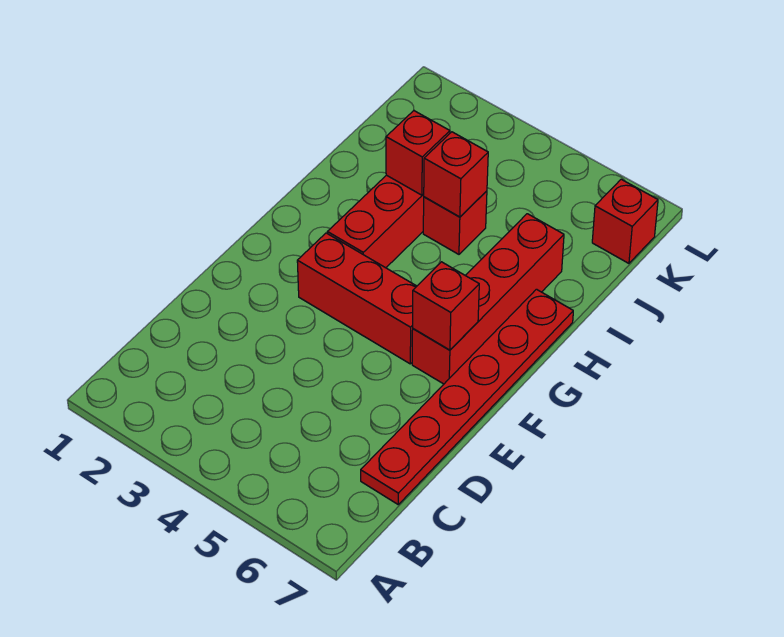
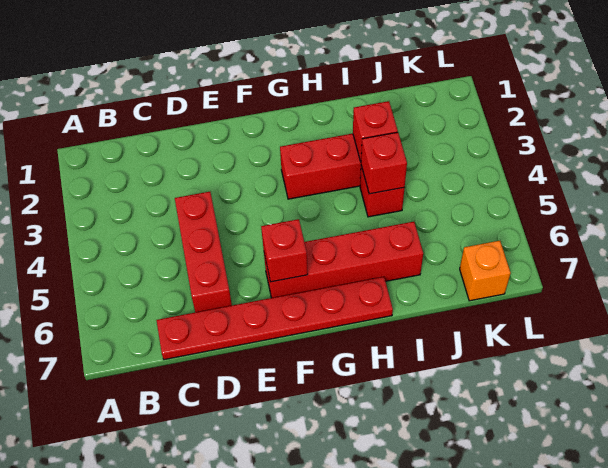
red brick F3:F5 level 1 -> red brick D4:D6 level 1
red brick K7 level 1 -> orange brick K7 level 1

